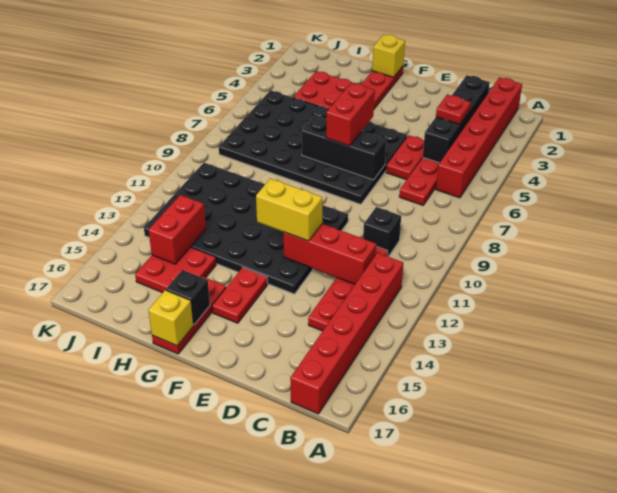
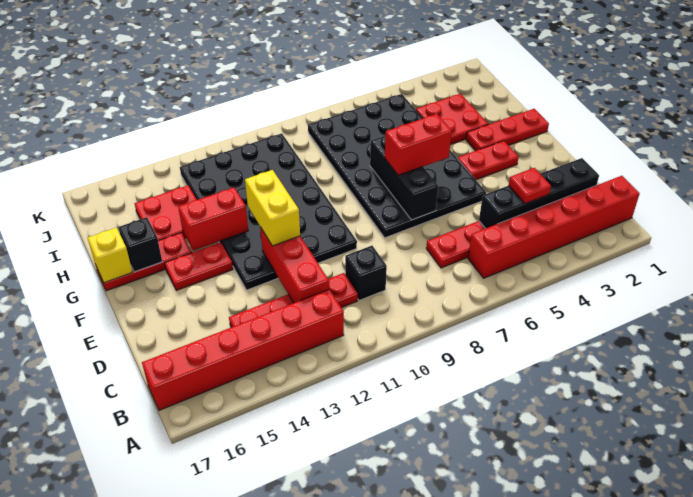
red plate D5:D6 level 1 -> red plate F3:F4 level 1
yellow brick G1 level 2 -> none
red brick I13:I14 level 2 -> red brick G13:G14 level 2

